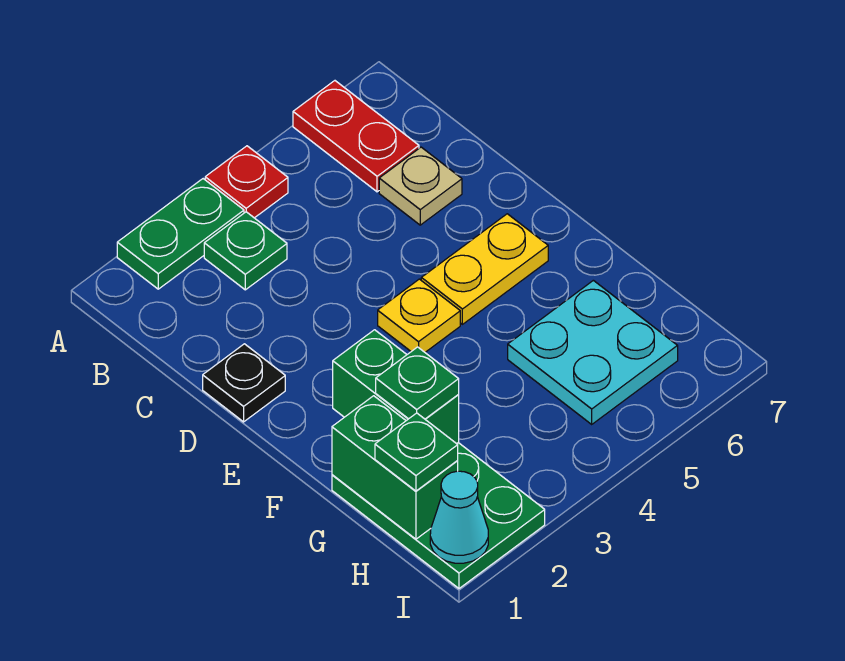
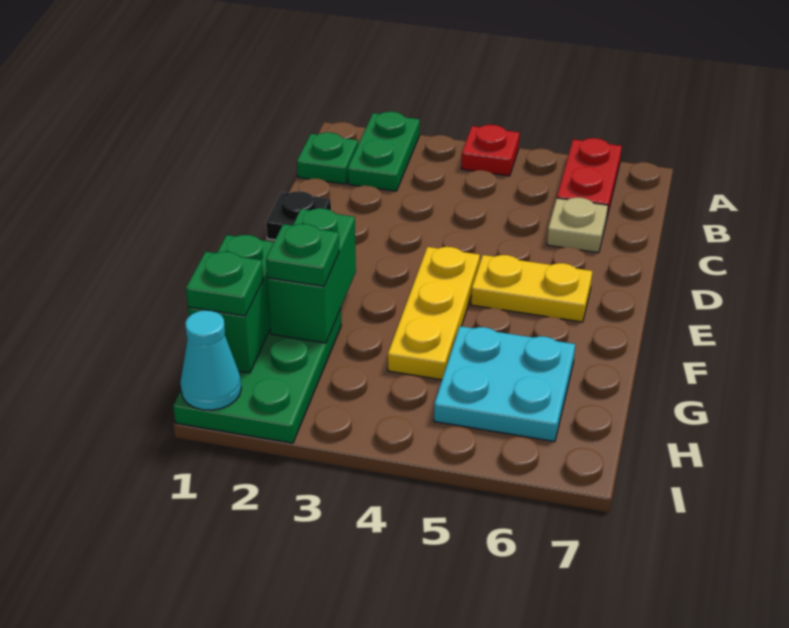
green plate A2:A3 level 1 -> green plate A2:B2 level 1
green plate B3 level 1 -> green plate B1 level 1
yellow plate E4 level 1 -> yellow plate E4:G4 level 1

